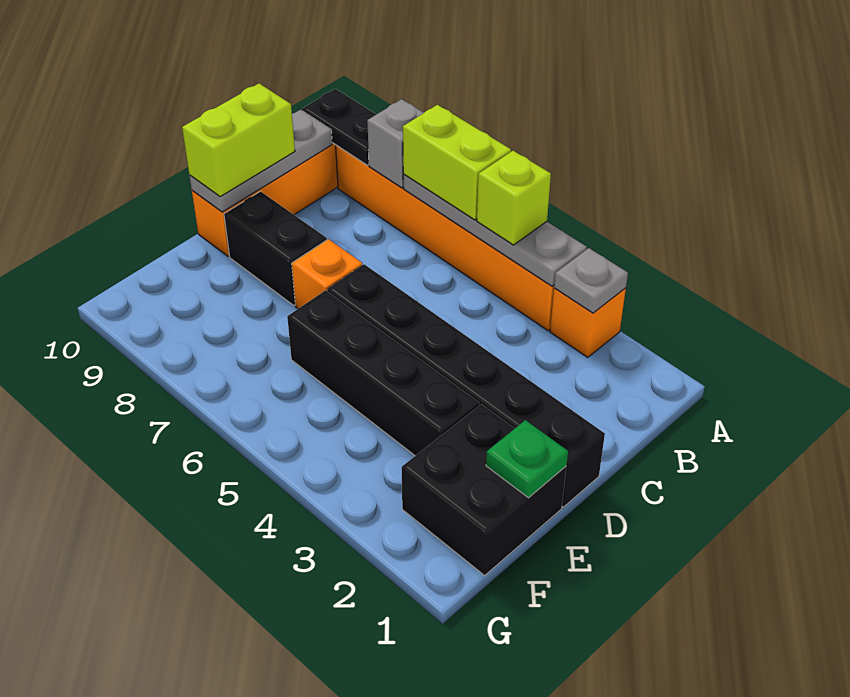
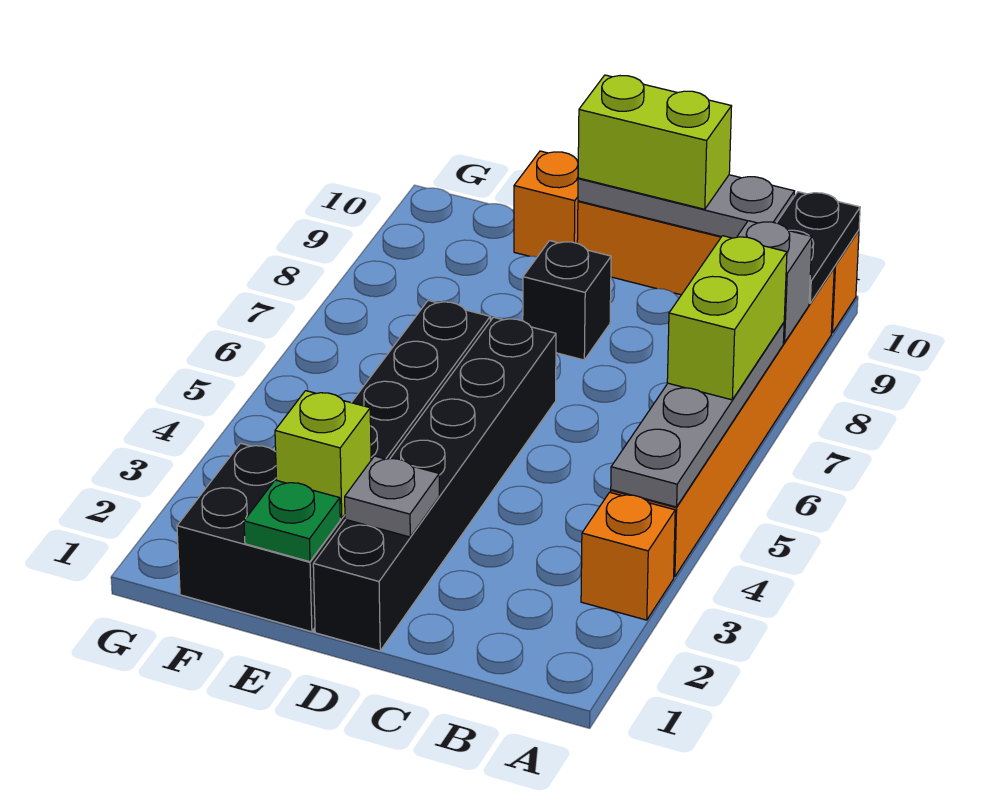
grey plate A3 level 2 -> grey plate D2 level 2
lime brick A5 level 3 -> lime brick E2 level 2
orange brick D7 level 1 -> orange brick E10 level 1
black brick D8:D9 level 1 -> black brick D8 level 1

